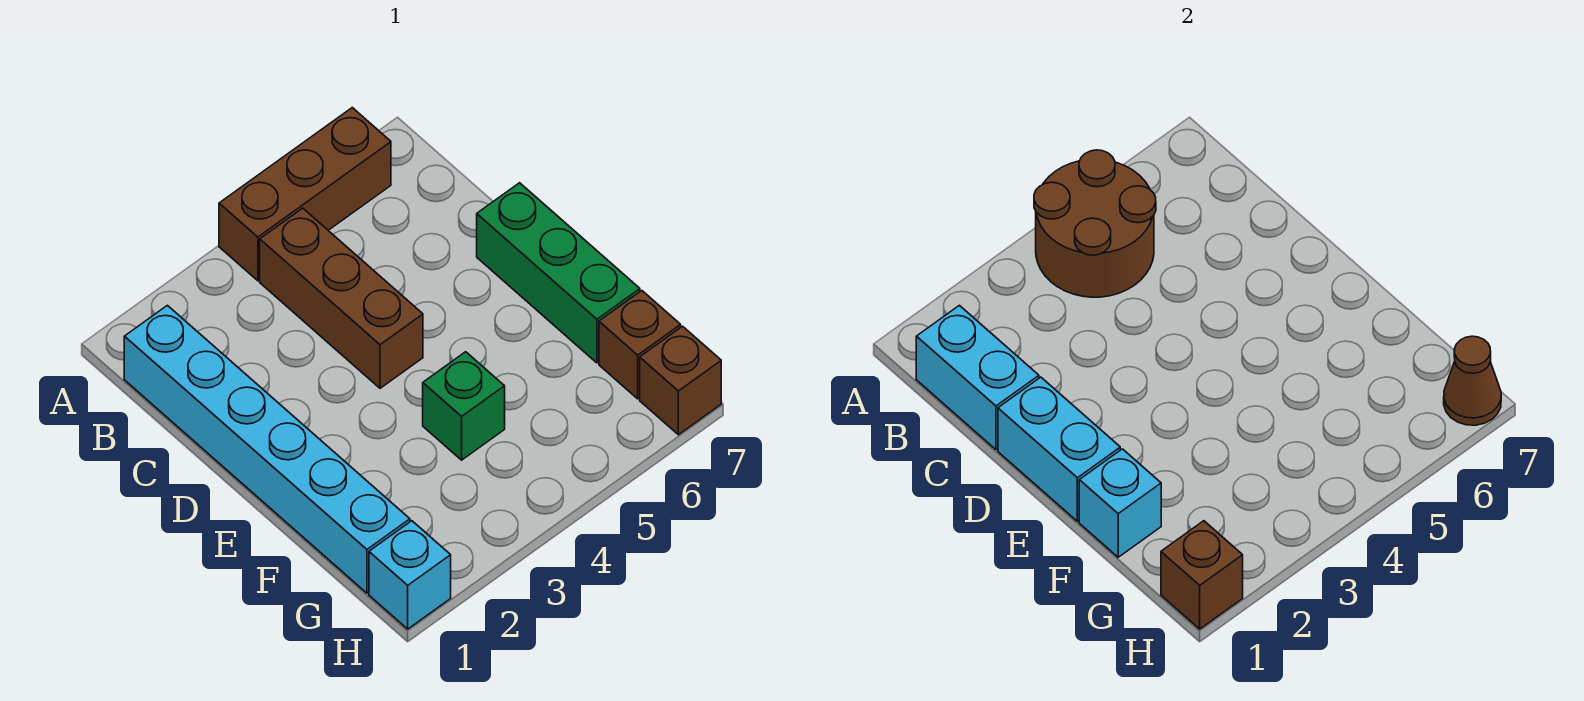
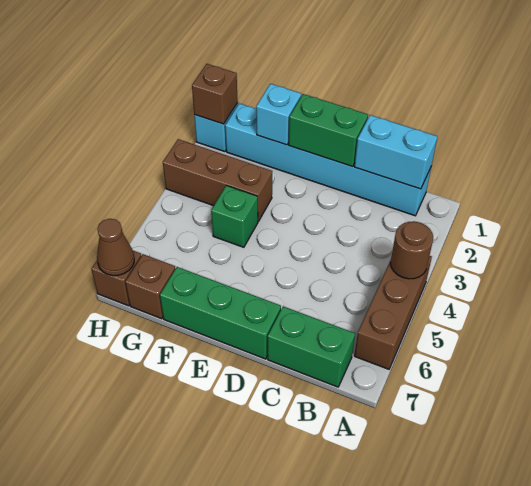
brown round brick A4:B5 level 2 -> brown round brick A4 level 2
brown brick B4:D4 level 1 -> brown brick F3:H3 level 1
none -> green brick B7:C7 level 1
cyan brick D1:E1 level 2 -> green brick D1:E1 level 2

